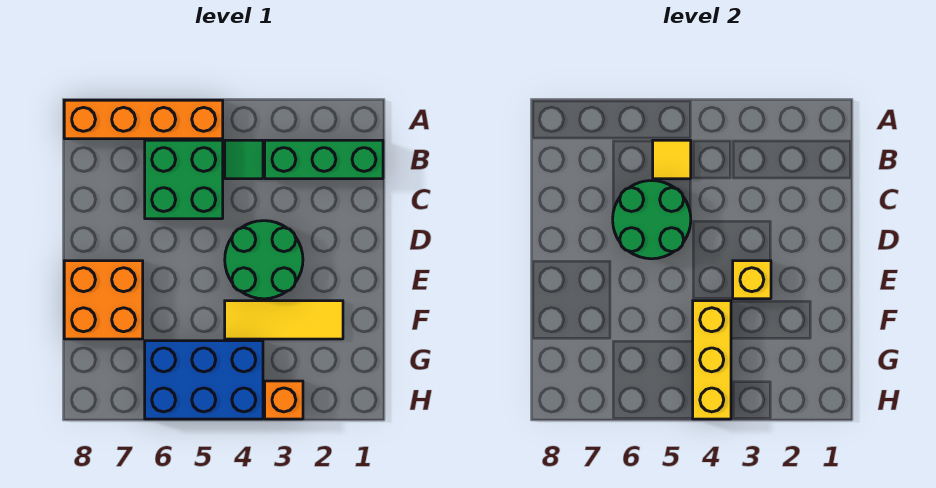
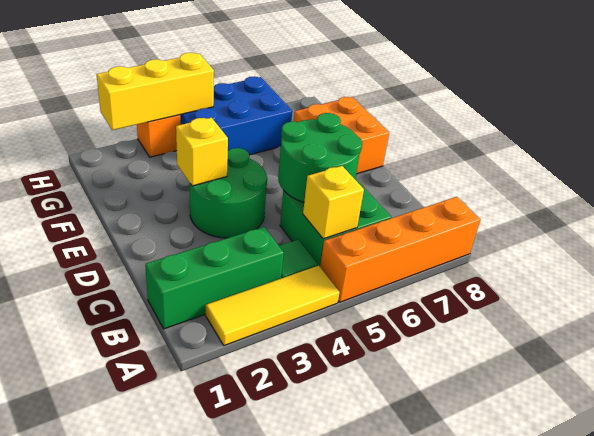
yellow tile B5 level 2 -> yellow brick B5 level 2
yellow tile F2:F4 level 1 -> yellow tile A2:A4 level 1
yellow brick F4:H4 level 2 -> yellow brick H2:H4 level 2

